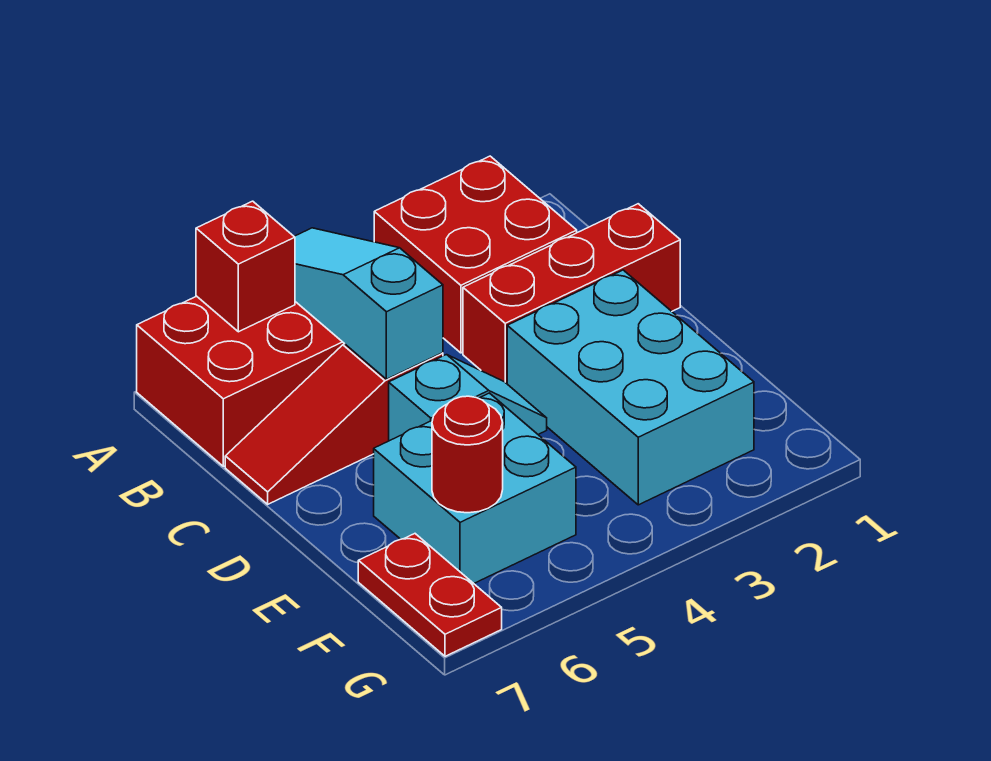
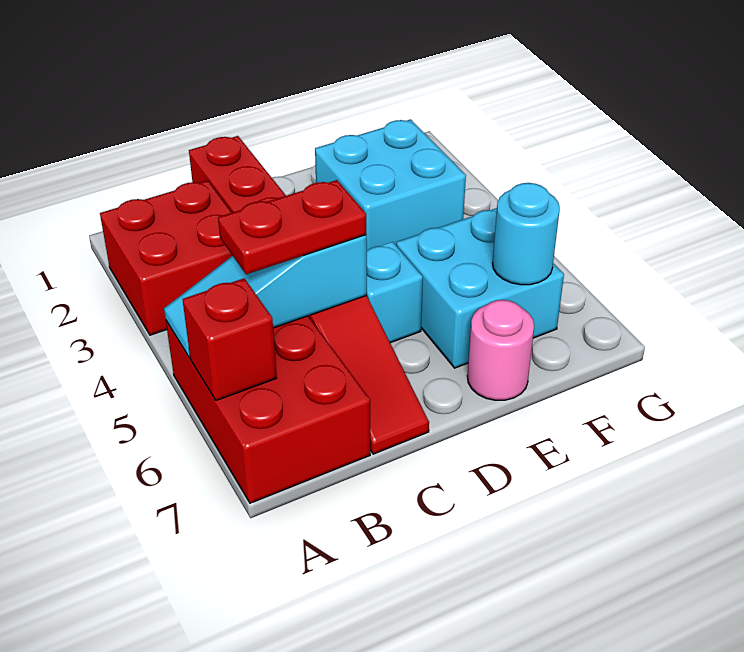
cyan brick D2:F3 level 1 -> cyan brick E2:F3 level 1
none -> pink round brick E7 level 1
red round brick F6 level 2 -> cyan round brick F6 level 2
red plate F7:G7 level 1 -> red plate B5:C5 level 3

